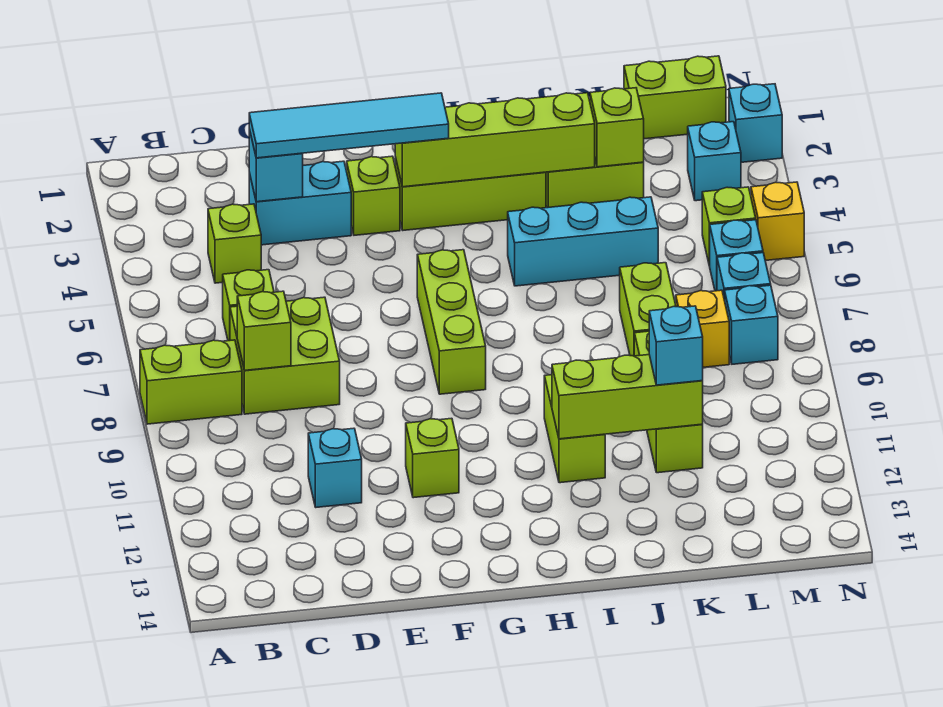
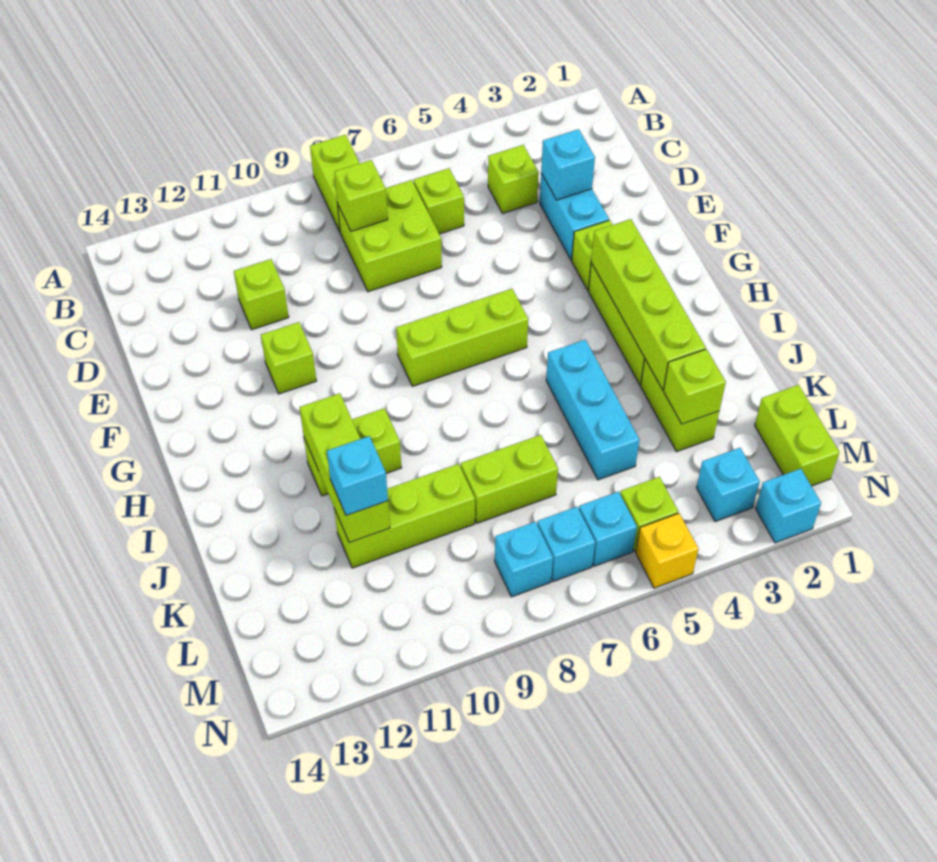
cyan tile D3:G3 level 3 -> none
cyan brick D11 level 1 -> lime brick D11 level 1
yellow brick L8 level 1 -> none

